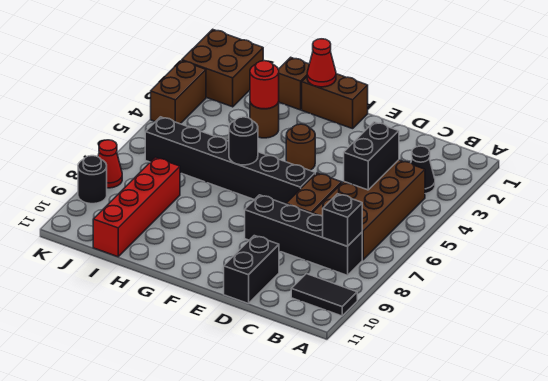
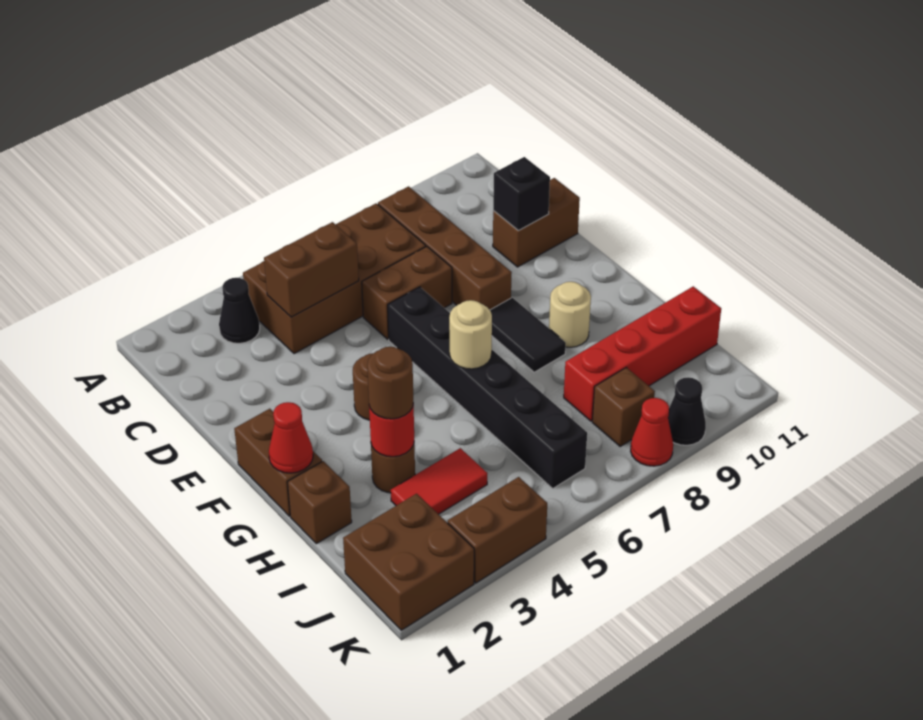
black tile A10:B10 level 1 -> black tile F8:G8 level 1
black brick B8:E8 level 1 -> brown brick B8:E8 level 1
black brick B8 level 2 -> black brick D10 level 2
black brick C4:C5 level 2 -> brown brick C4:C5 level 2
black brick D10:D11 level 1 -> brown brick D10:D11 level 1
black round brick G6 level 2 -> tan round brick G6 level 2
none -> tan round brick G9 level 1
none -> brown round brick H3 level 3
none -> red tile I3:I4 level 1
none -> brown brick J8 level 1
black round brick K9 level 1 -> black cone K9 level 1

